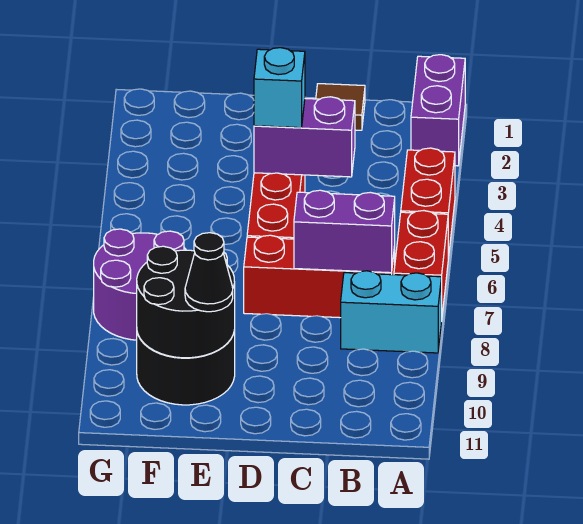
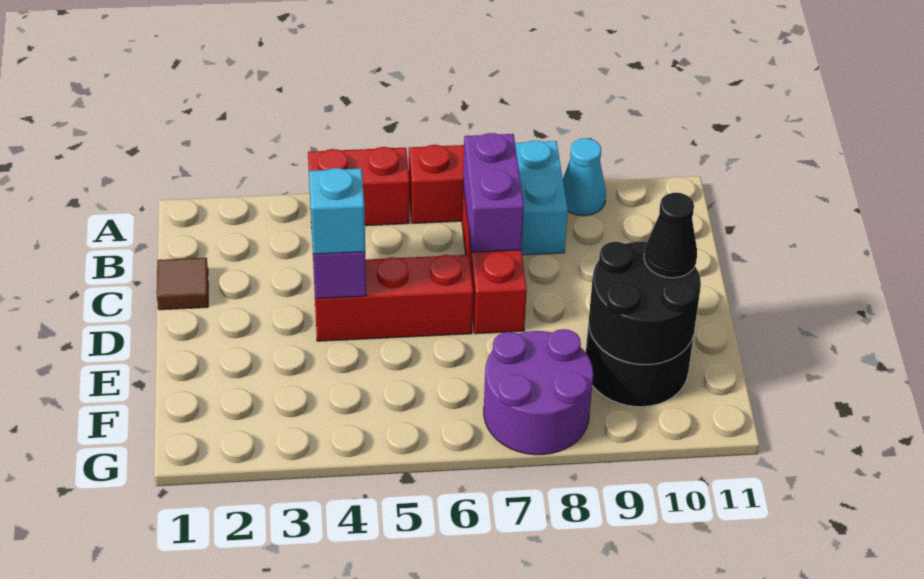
purple brick A1:A2 level 1 -> none
none -> cyan cone A9 level 1

